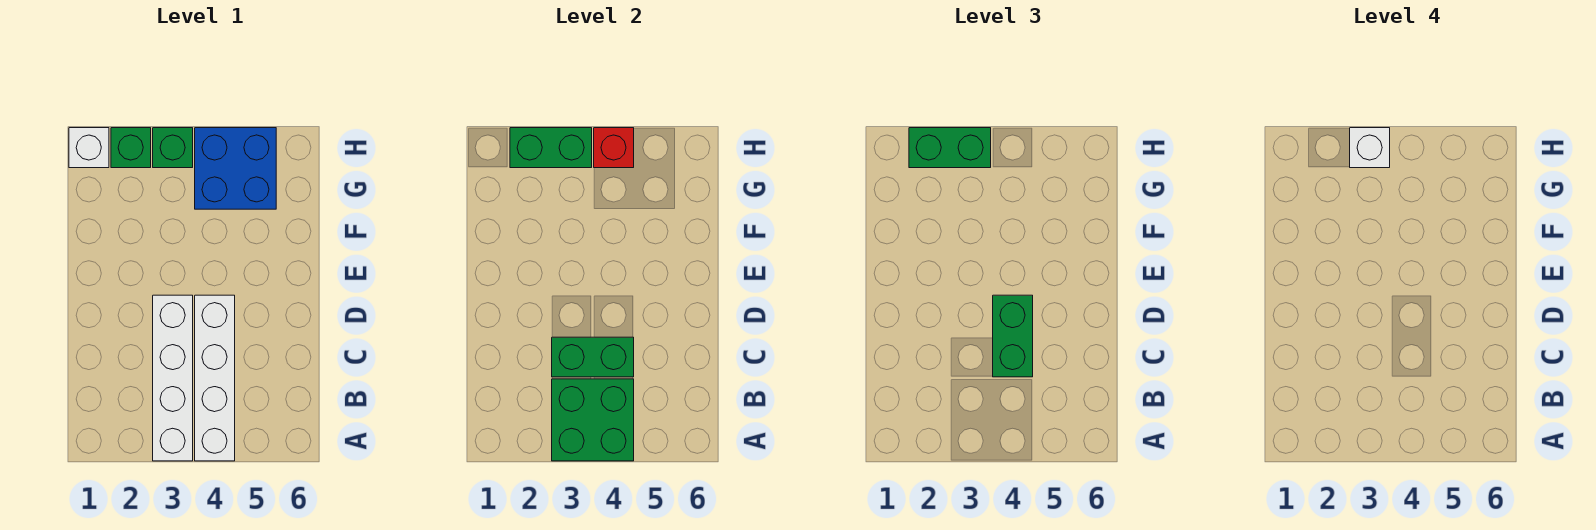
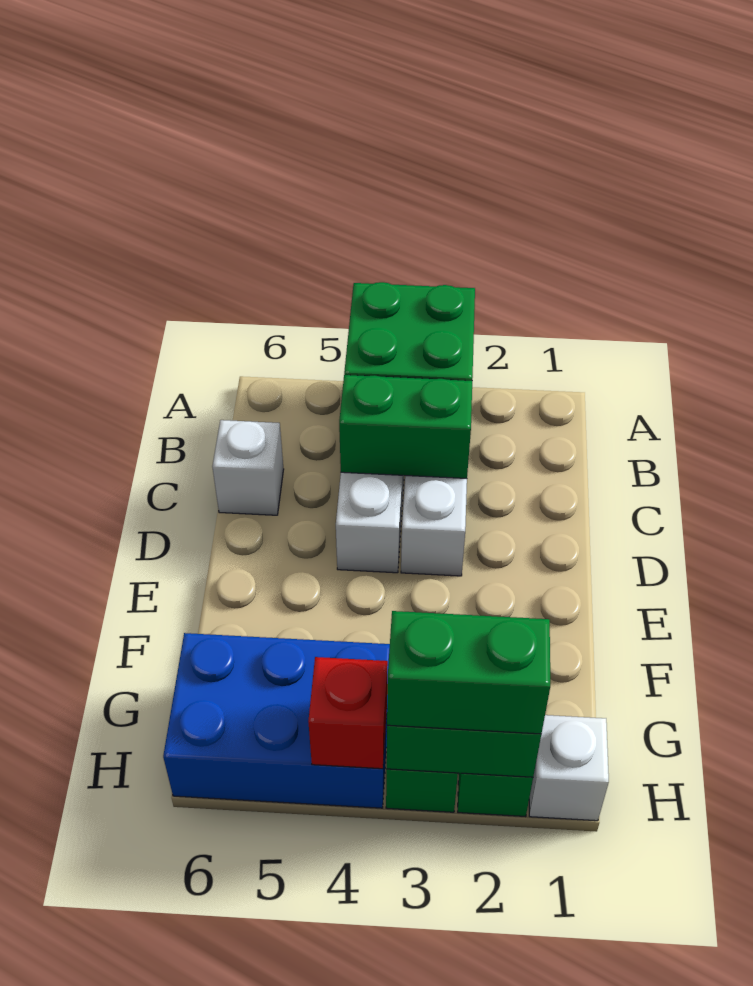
green brick C4:D4 level 3 -> none
blue brick G4:H5 level 1 -> blue brick G4:H6 level 1
white brick H3 level 4 -> white brick C6 level 1

